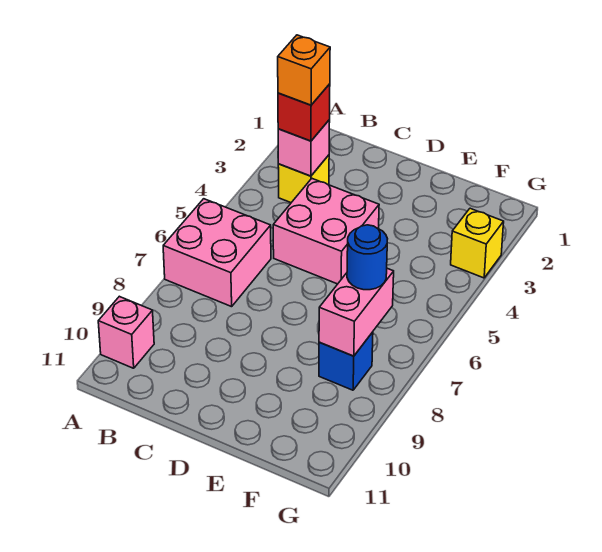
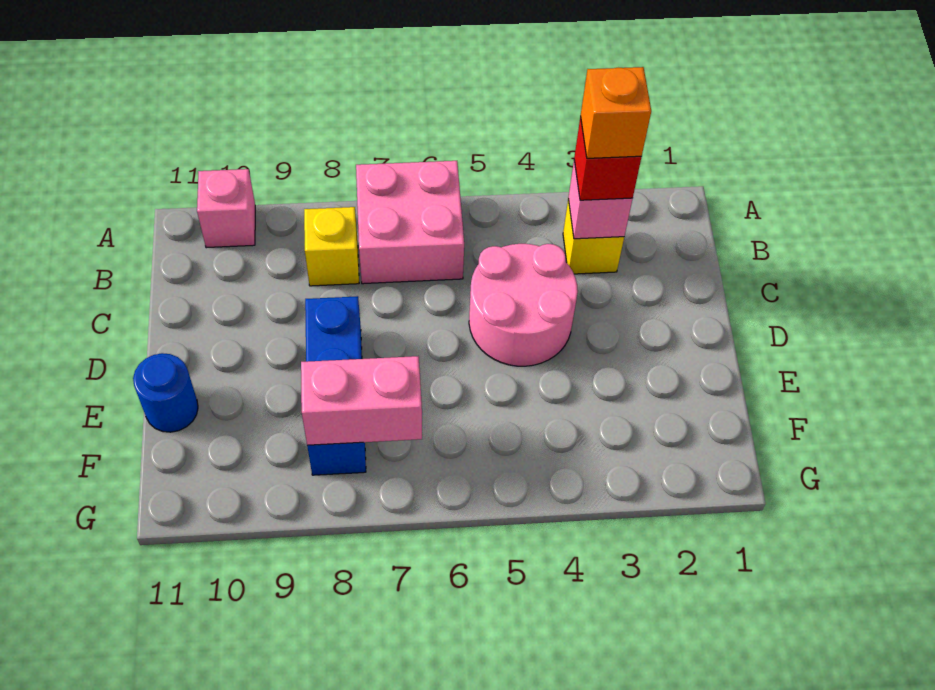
pink brick C4:D5 level 1 -> pink round brick C4:D5 level 1
blue round brick F7 level 3 -> blue round brick E11 level 1
blue brick F8 level 1 -> blue brick D8:F8 level 1
yellow brick G3 level 1 -> yellow brick B8 level 1

